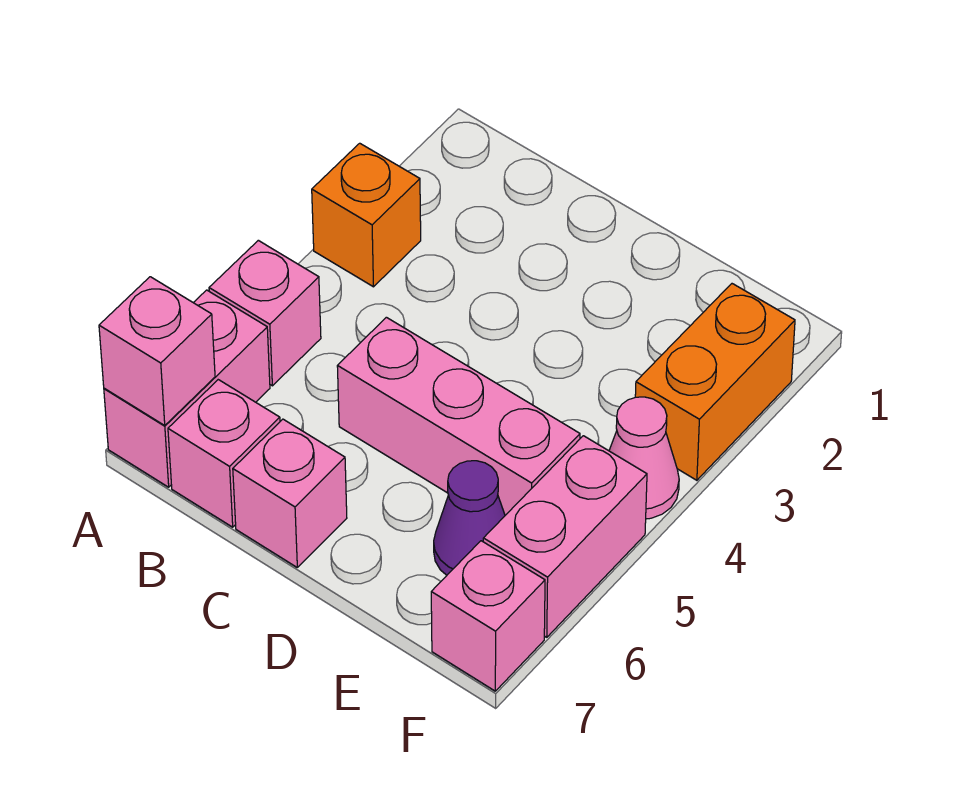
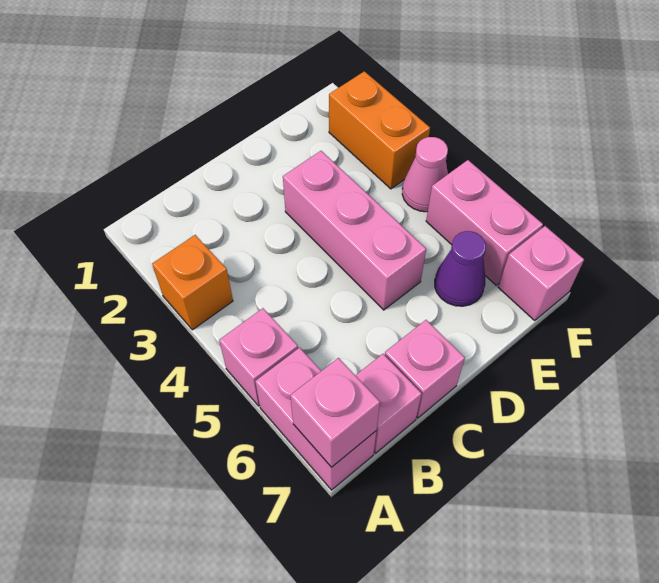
pink brick C5:E5 level 1 -> pink brick D3:D5 level 1

